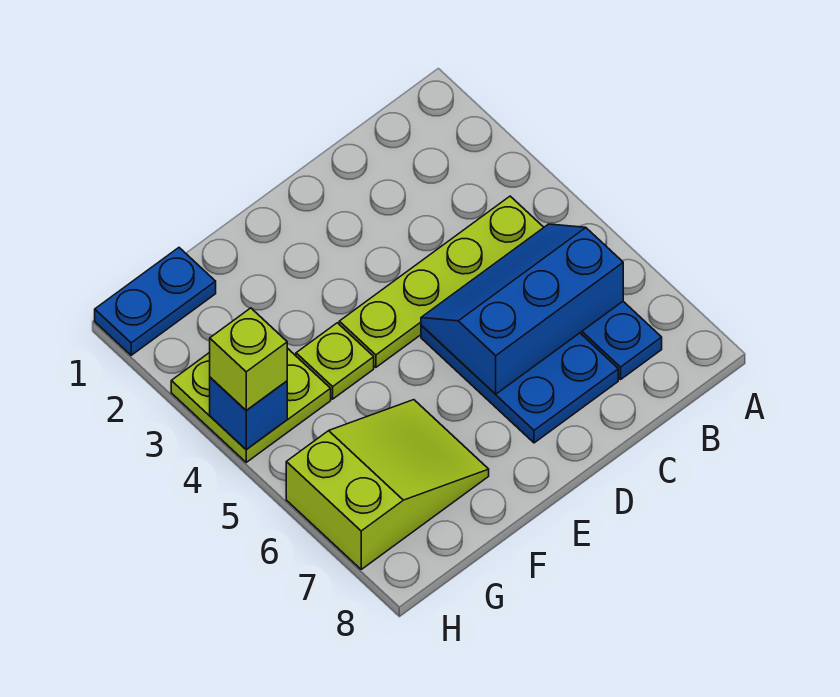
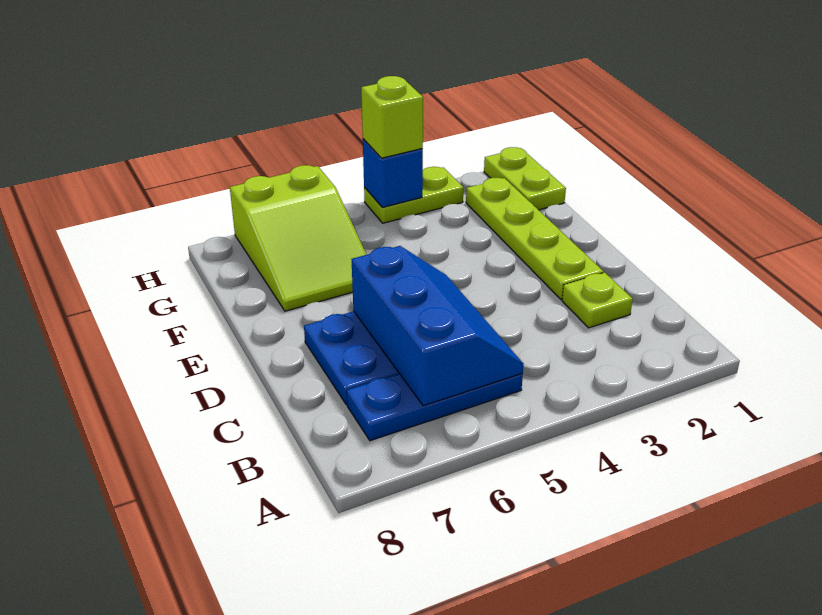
lime plate B4:E4 level 1 -> lime plate D2:G2 level 1
lime plate F4 level 1 -> lime plate C2 level 1
blue plate G1:H1 level 1 -> lime plate G1:H1 level 1
lime plate G3:H4 level 1 -> lime plate H3:H4 level 1

